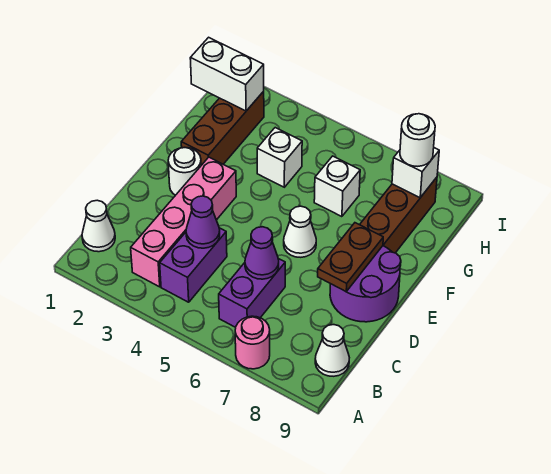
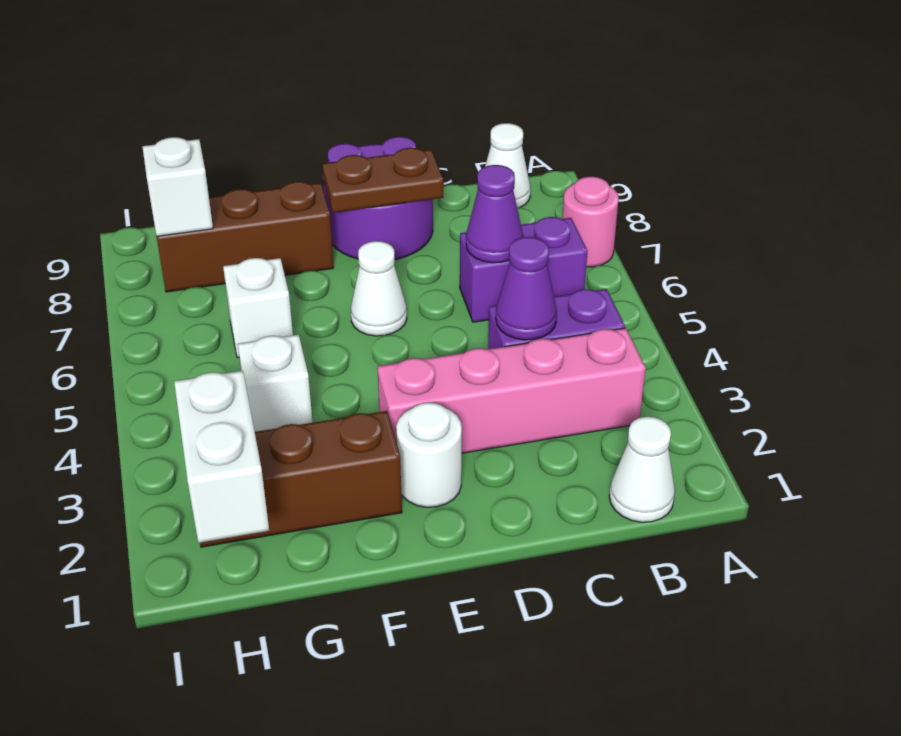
white round brick H8 level 3 -> none

